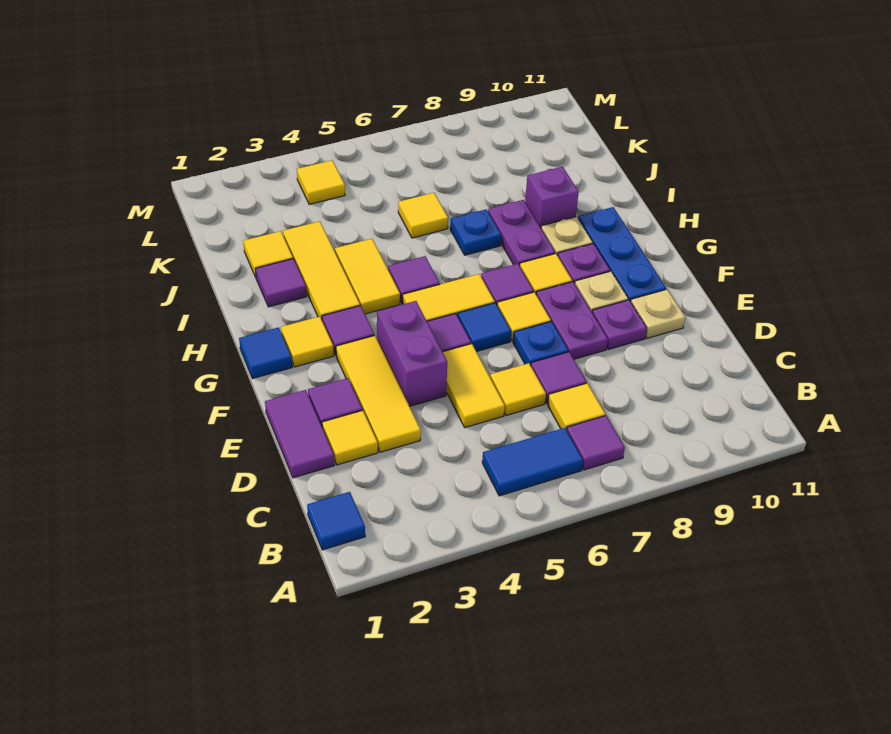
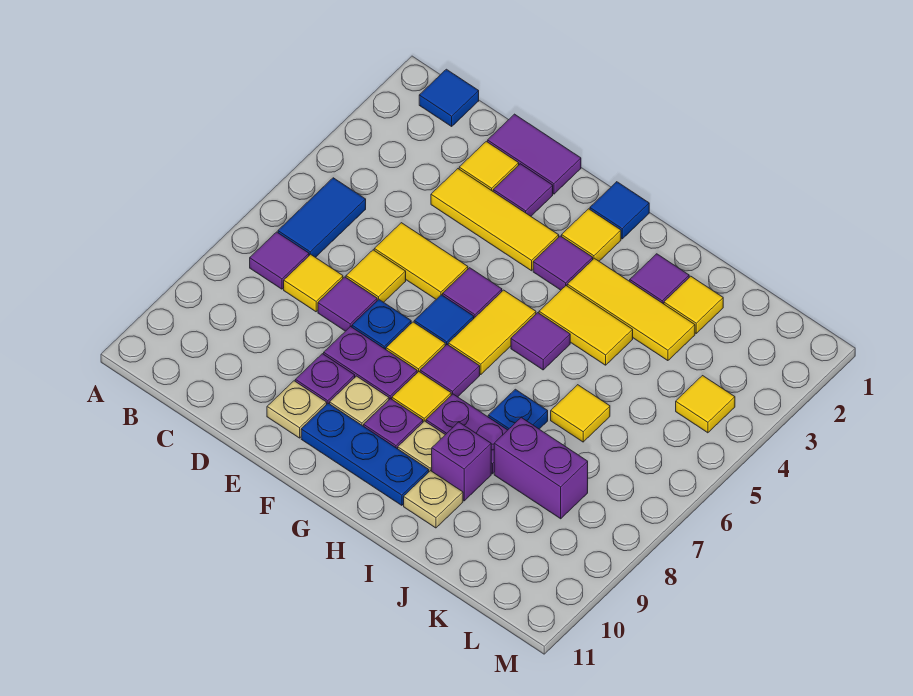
purple brick E4:F4 level 1 -> purple brick J8:K8 level 1
none -> tan plate I10 level 1

